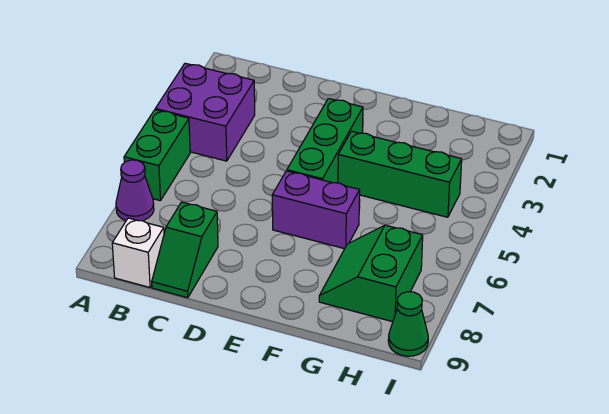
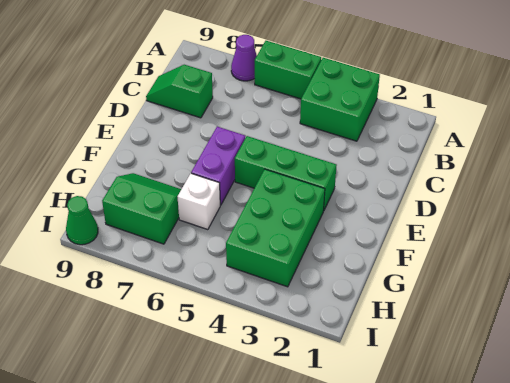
purple brick A3:B4 level 1 -> green brick A3:B4 level 1
white brick B9 level 1 -> white brick G6 level 1
green brick F4:H4 level 1 -> green brick F3:H4 level 1

